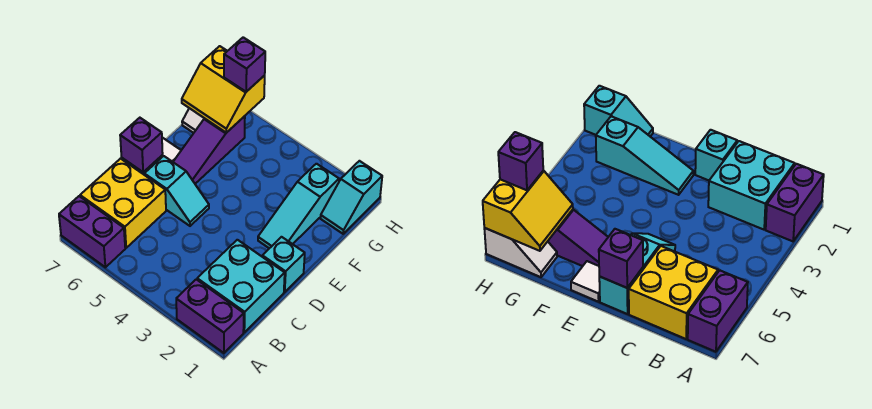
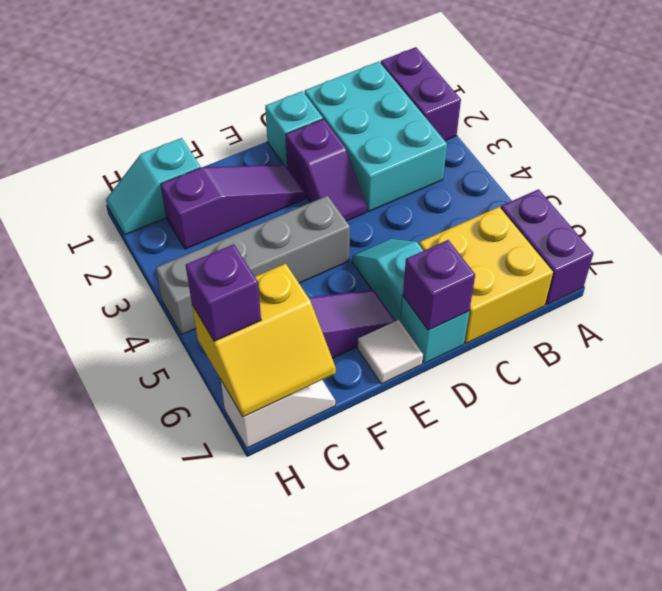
cyan brick B1:C2 level 1 -> cyan brick B1:C3 level 1
none -> purple slope D2:D3 level 1 top 2
cyan slope E2:G2 level 1 top G -> purple slope E2:G2 level 1 top G
none -> grey brick E4:H4 level 1
cyan slope G1:H1 level 1 top H -> cyan slope G1:H1 level 1 top G
yellow slope G6:H7 level 2 top H -> yellow slope G6:H7 level 2 top 6

